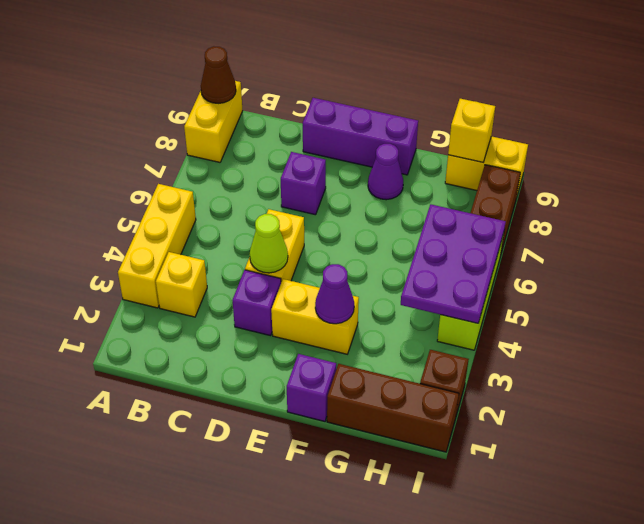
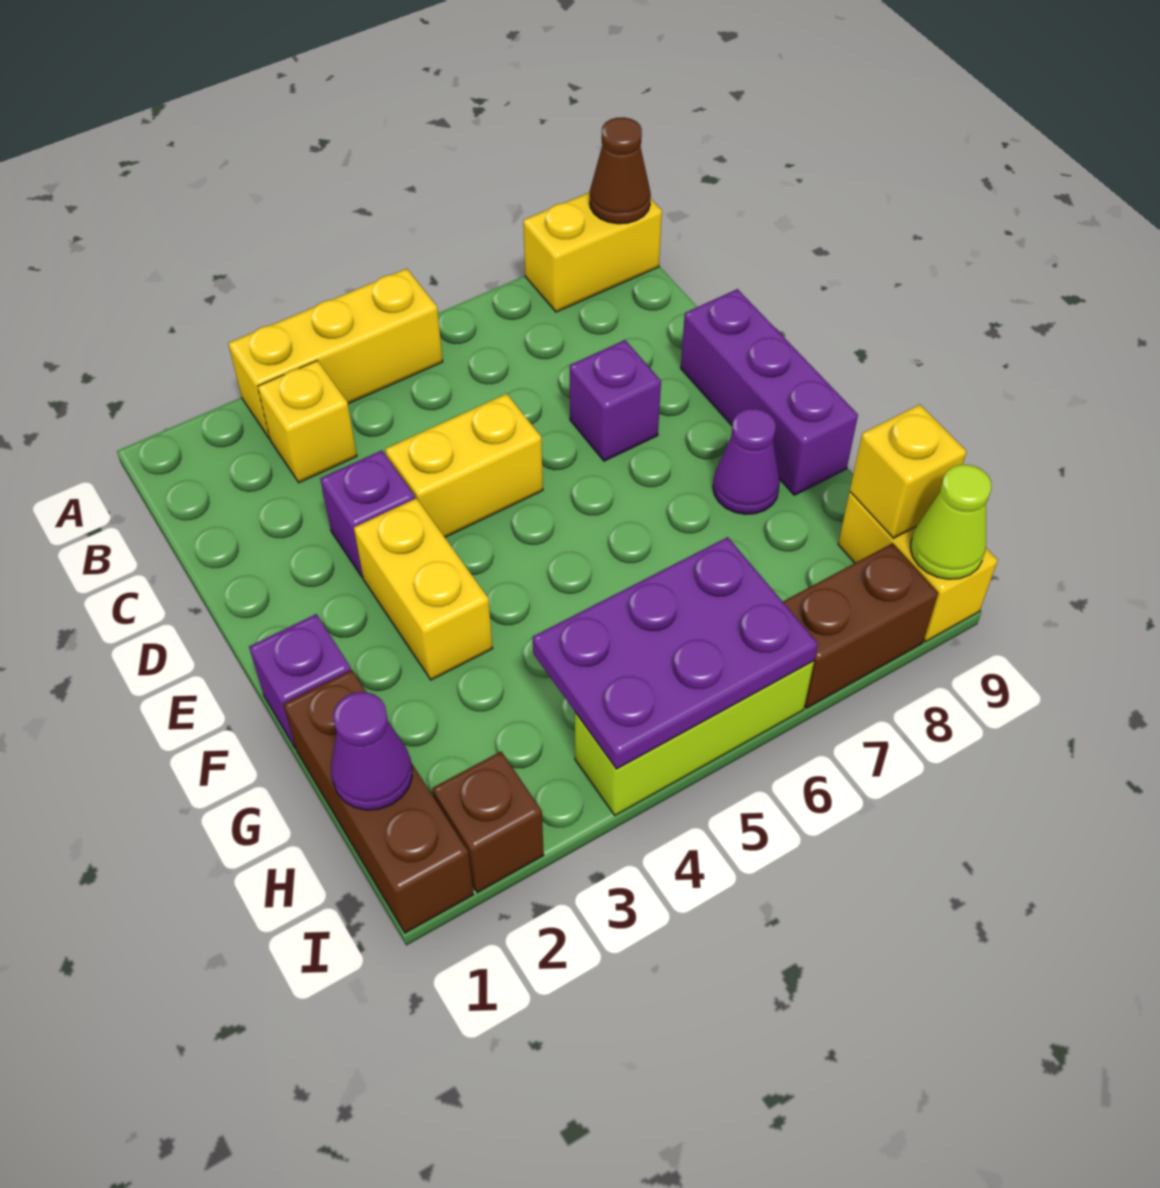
lime cone D4 level 2 -> lime cone I9 level 2
purple cone F3 level 2 -> purple cone H1 level 2

